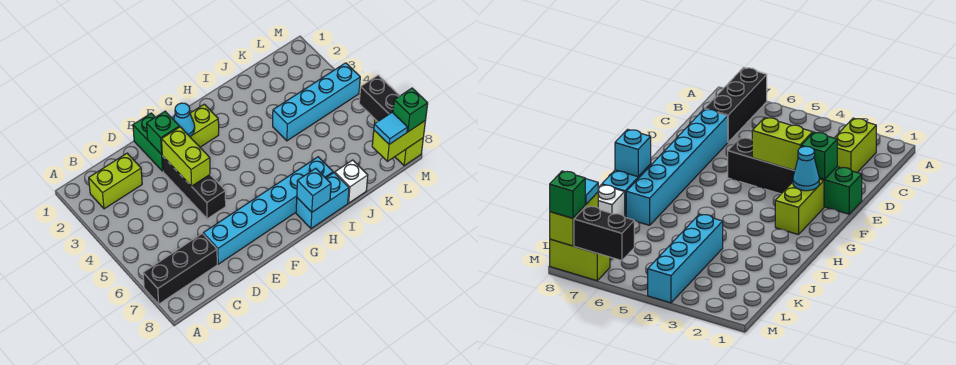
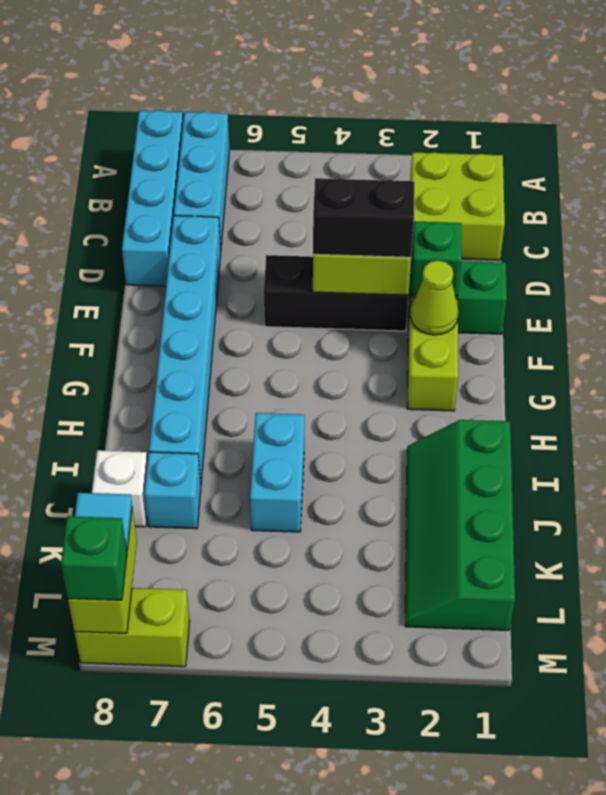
black brick A7:C7 level 1 -> cyan brick A7:C7 level 1
lime brick B2:C2 level 1 -> lime brick B1:C2 level 1
cyan cone F2 level 2 -> lime cone F2 level 2
cyan brick H8:I8 level 1 -> cyan brick I5:J5 level 1
cyan brick H8 level 2 -> cyan brick J7 level 1
none -> green slope I1:L2 level 1 top 1
cyan brick J4:M4 level 1 -> cyan brick A8:D8 level 1
black brick M6:M7 level 2 -> black brick E3:E4 level 3

